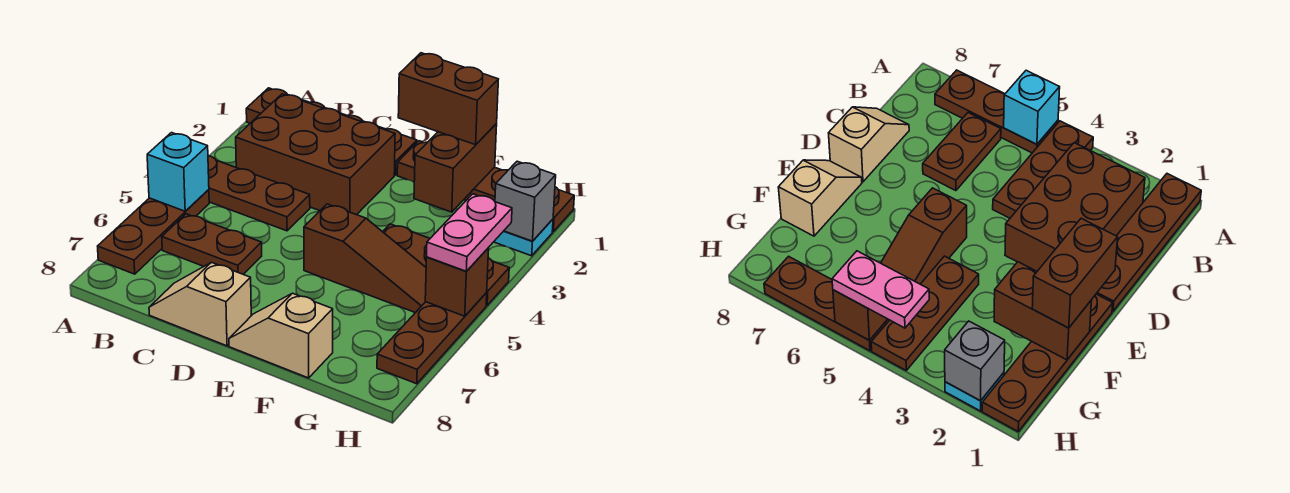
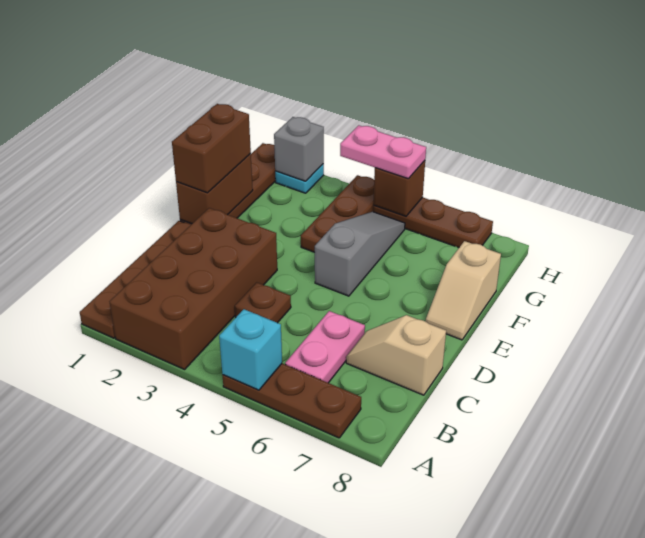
brown plate A4:C4 level 1 -> brown plate C4 level 1
brown brick B2:D3 level 1 -> brown brick A2:D3 level 1
brown plate B6:C6 level 1 -> pink plate B6:C6 level 1
tan slope C8:D8 level 1 top D -> tan slope C7:C8 level 1 top 8
brown slope E5:G5 level 1 top E -> grey slope E5:G5 level 1 top E
brown brick F1:F2 level 2 -> brown brick E1:F1 level 2

